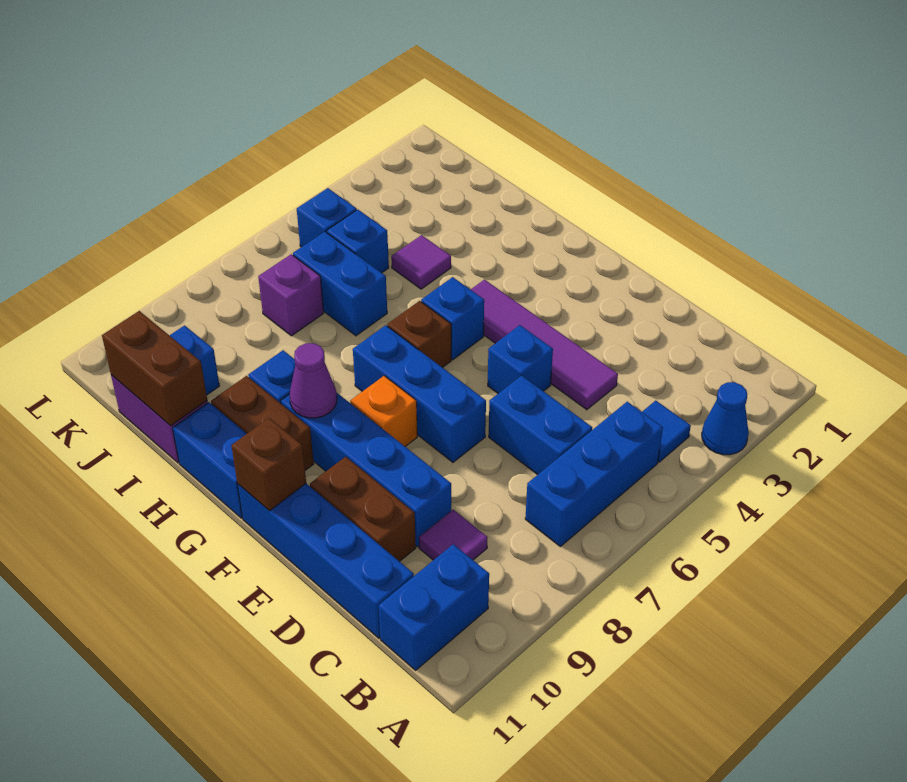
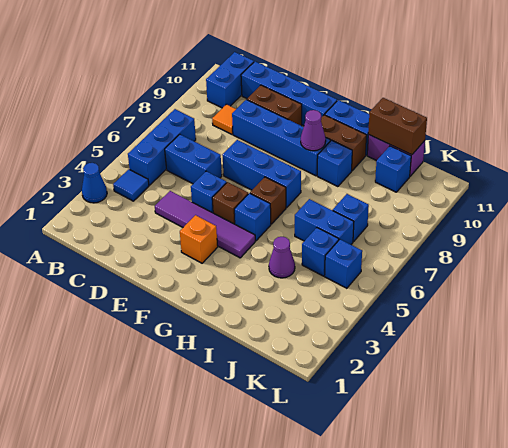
purple tile C9 level 1 -> orange tile C9 level 1
orange brick F8 level 1 -> orange brick F3 level 1
brown brick F11 level 2 -> brown brick F5 level 1
purple tile I4 level 1 -> purple cone I4 level 1
purple brick J7 level 1 -> blue brick J7 level 1

